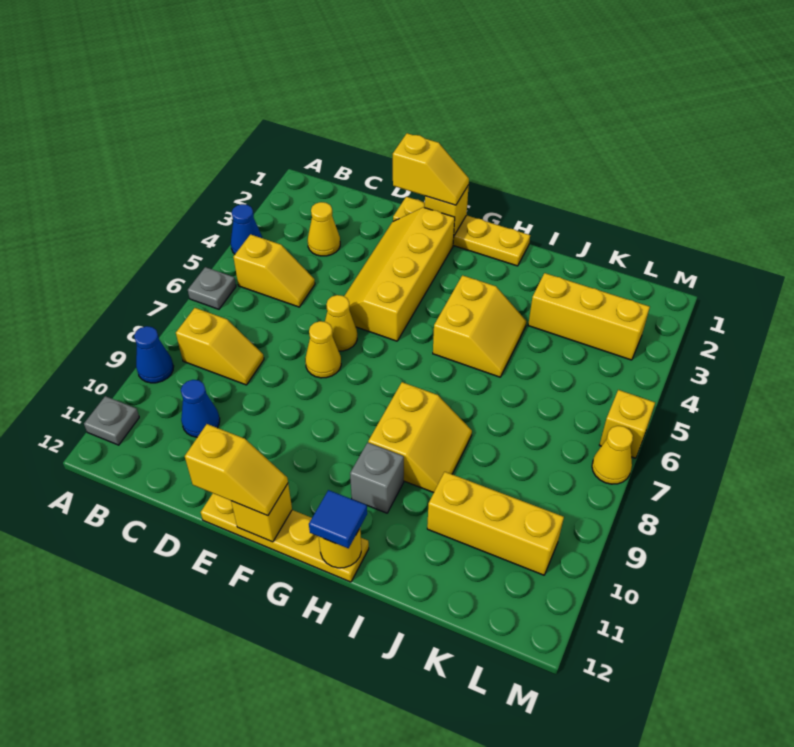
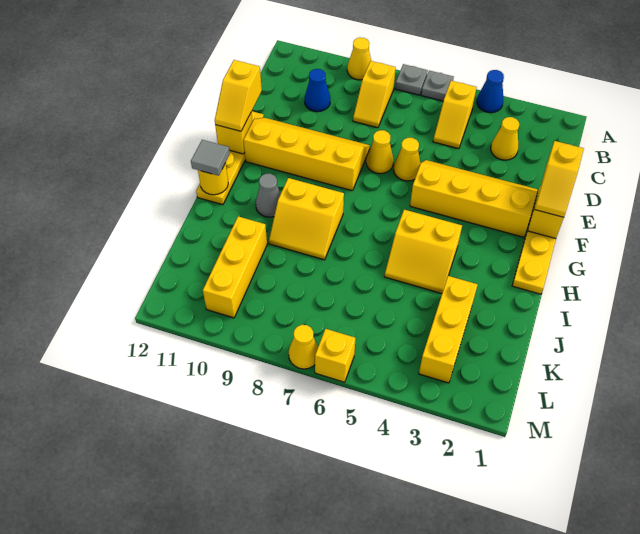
blue cone A9 level 1 -> yellow cone A9 level 1
grey plate A11 level 1 -> grey plate A7 level 1
none -> yellow slope E8:F11 level 1 top F
grey brick H10 level 1 -> grey cone H10 level 1
blue tile H12 level 3 -> grey tile H12 level 3

